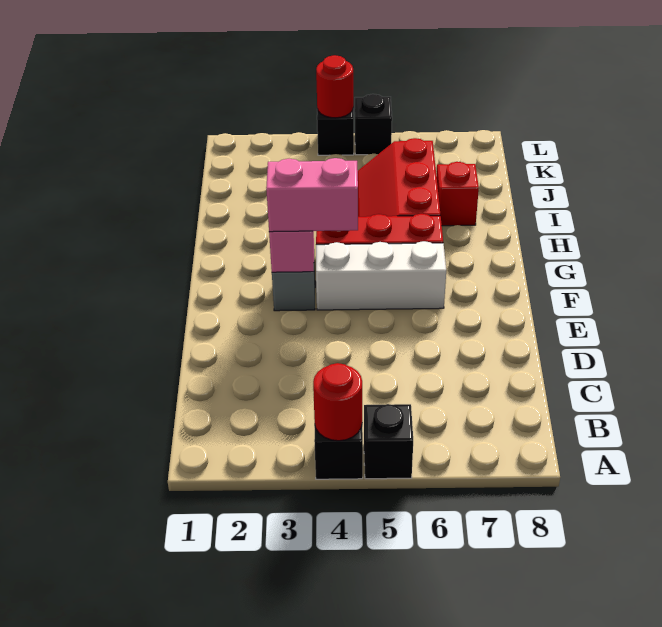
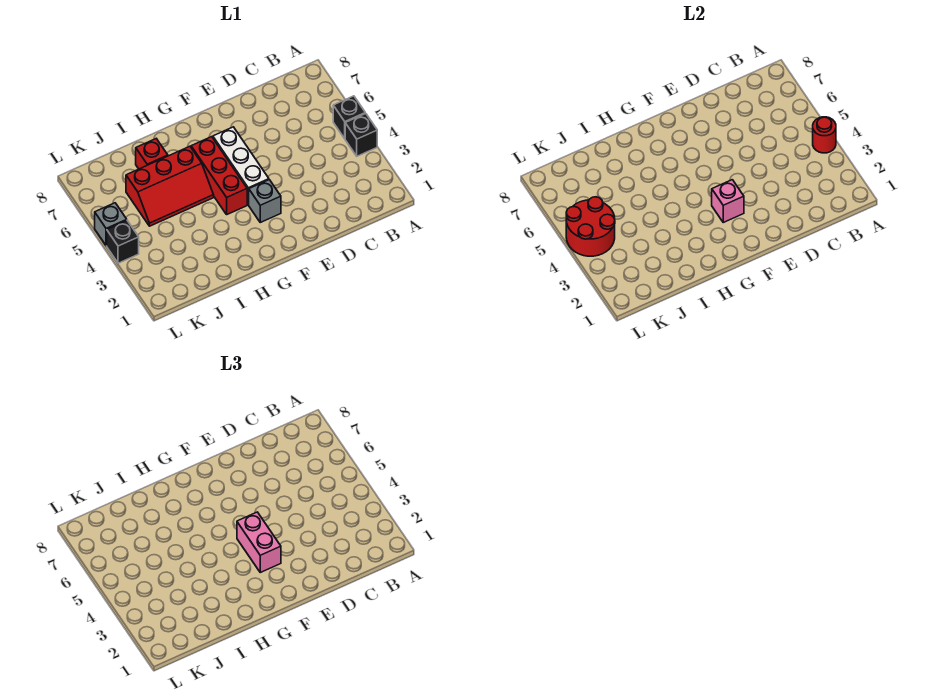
red round brick L4 level 2 -> red round brick K4:L5 level 2
black brick L5 level 1 -> grey brick L5 level 1

